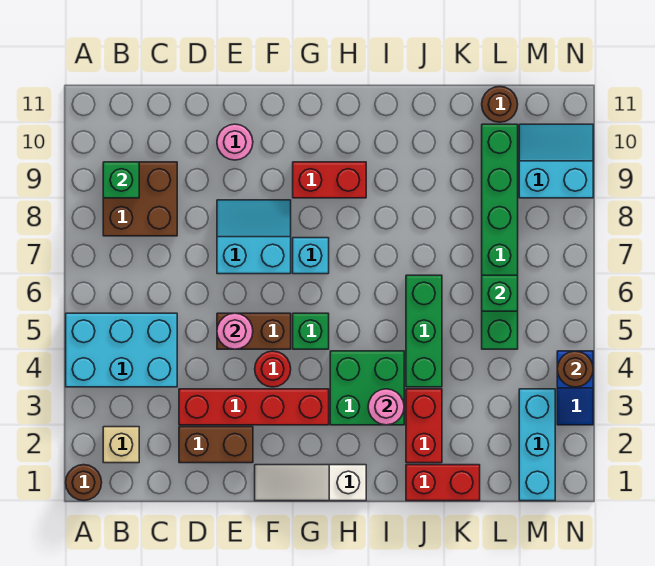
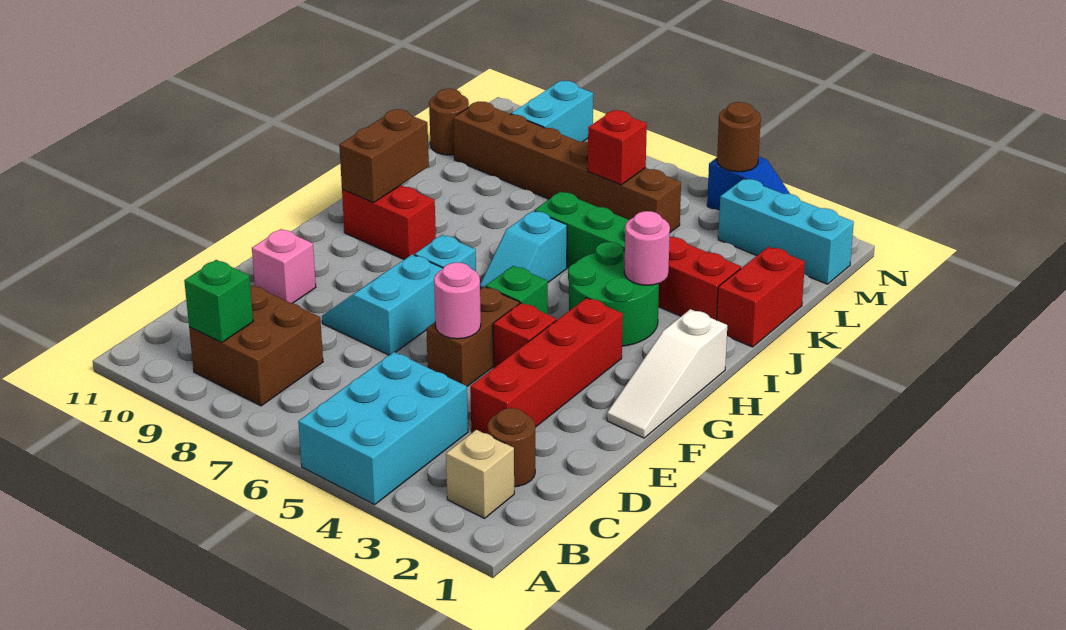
brown round brick A1 level 1 -> brown round brick C2 level 1
brown brick D2:E2 level 1 -> brown brick H10:I10 level 2
pink round brick E10 level 1 -> pink brick E10 level 1
red round brick F4 level 1 -> red brick F4 level 1
red brick G9:H9 level 1 -> red brick H9:H10 level 1
green brick H3:I4 level 1 -> green round brick H3:I4 level 1
none -> cyan slope H6:I6 level 1 top I
green brick L5:L10 level 1 -> brown brick L5:L10 level 1
green brick L6 level 2 -> red brick L6 level 2

